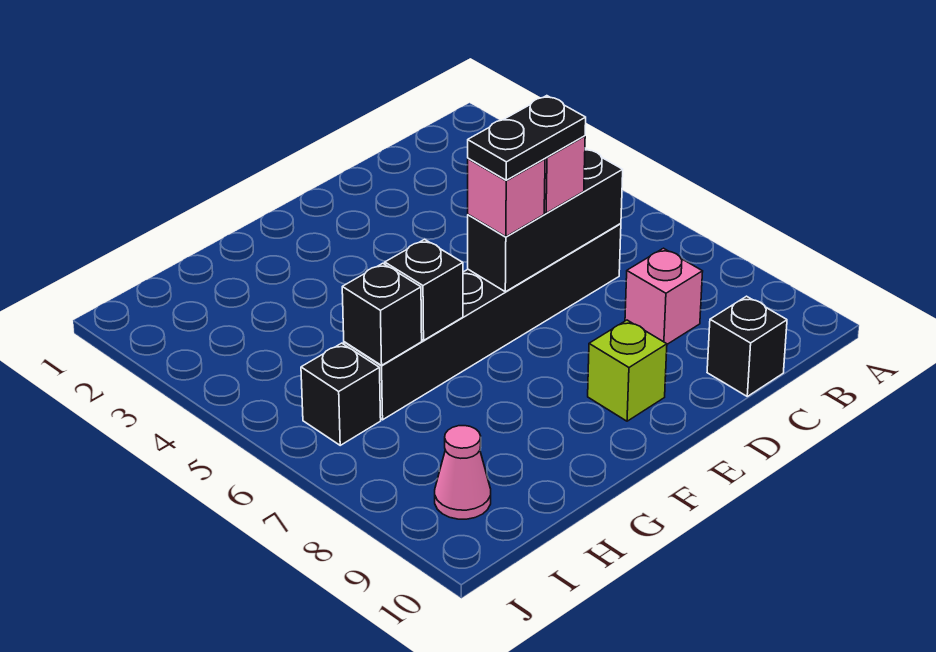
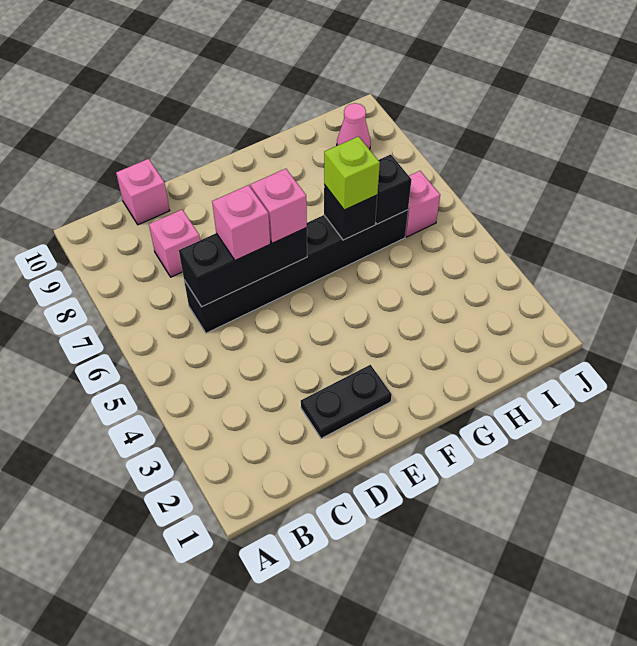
black brick C10 level 1 -> pink brick C10 level 1
black plate D6:E6 level 4 -> black plate D2:E2 level 1
lime brick E9 level 1 -> lime brick G6 level 3
black brick I6 level 1 -> pink brick I6 level 1

